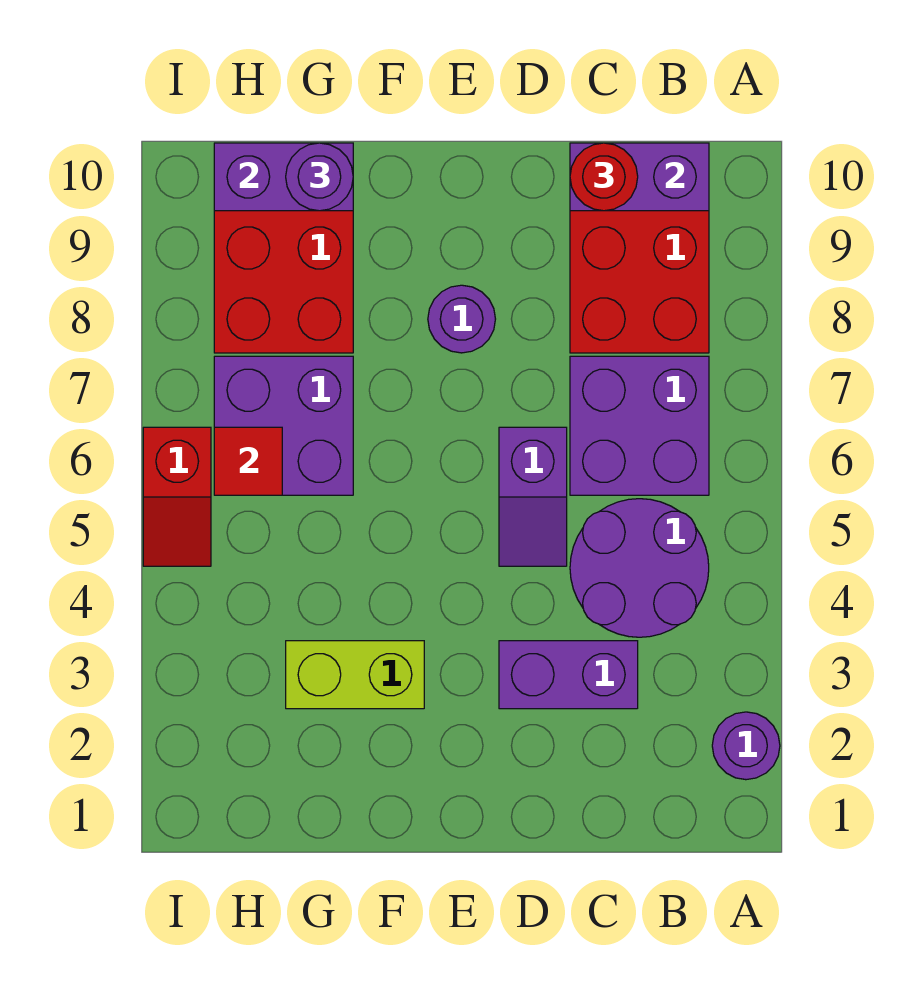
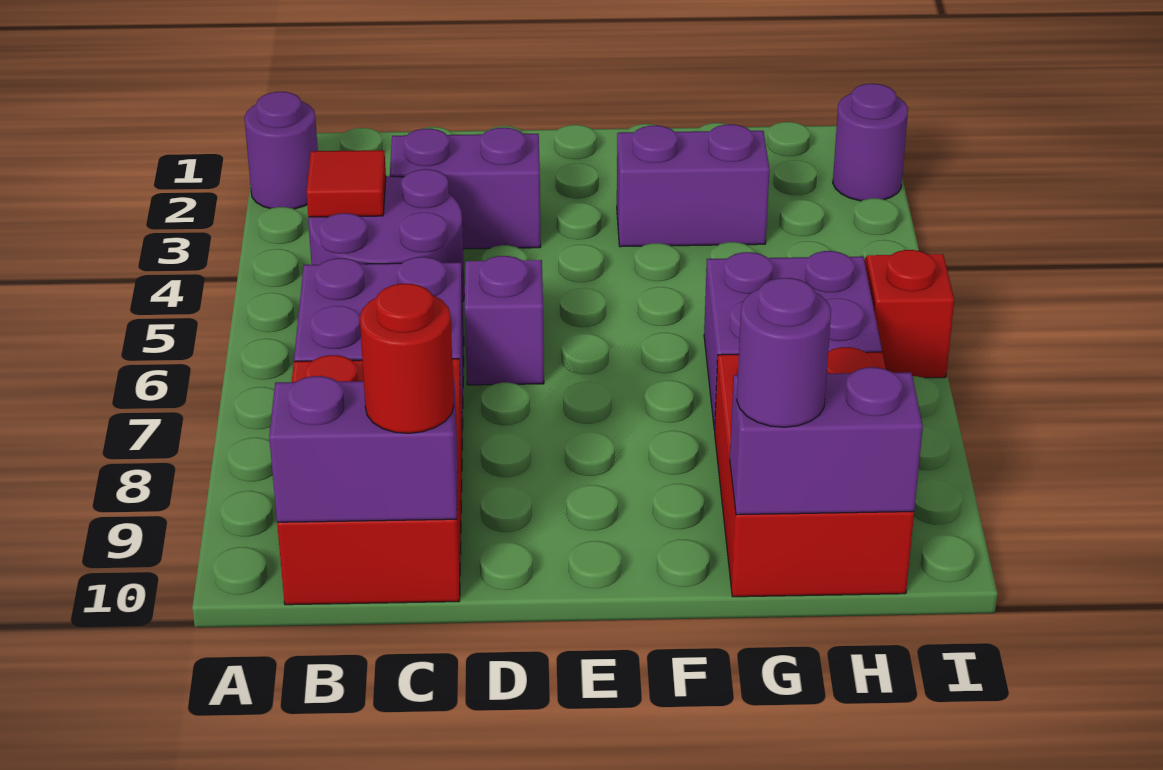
purple round brick E8 level 1 -> purple round brick I2 level 1
lime brick F3:G3 level 1 -> purple brick F3:G3 level 1
red tile H6 level 2 -> red tile B4 level 2

